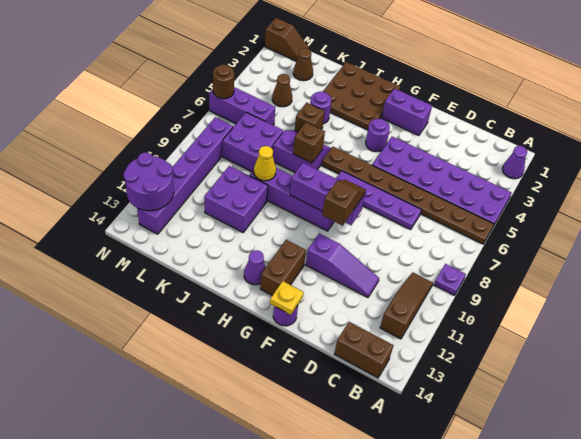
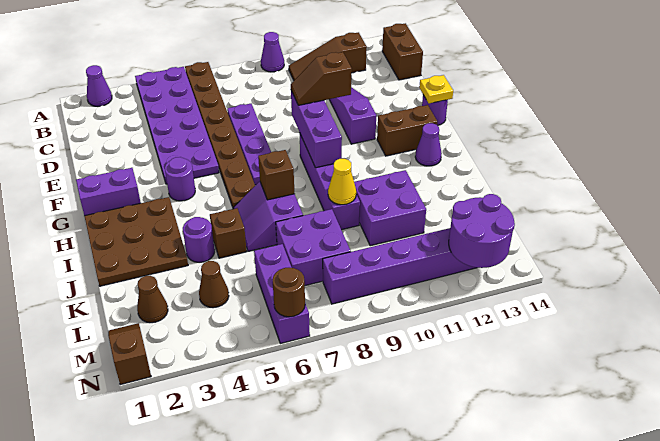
purple plate A9 level 1 -> purple cone A9 level 1
purple brick F2:G2 level 1 -> purple brick G1:G2 level 1

